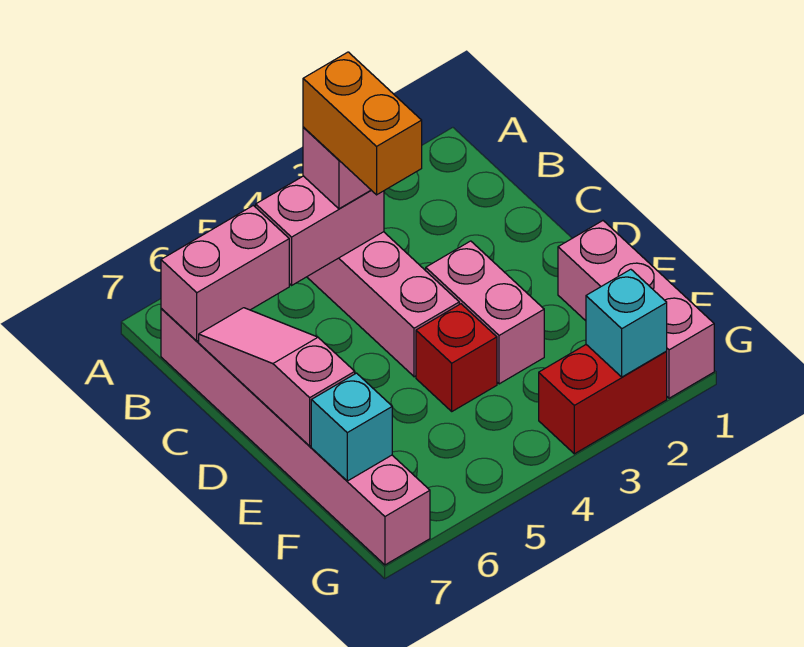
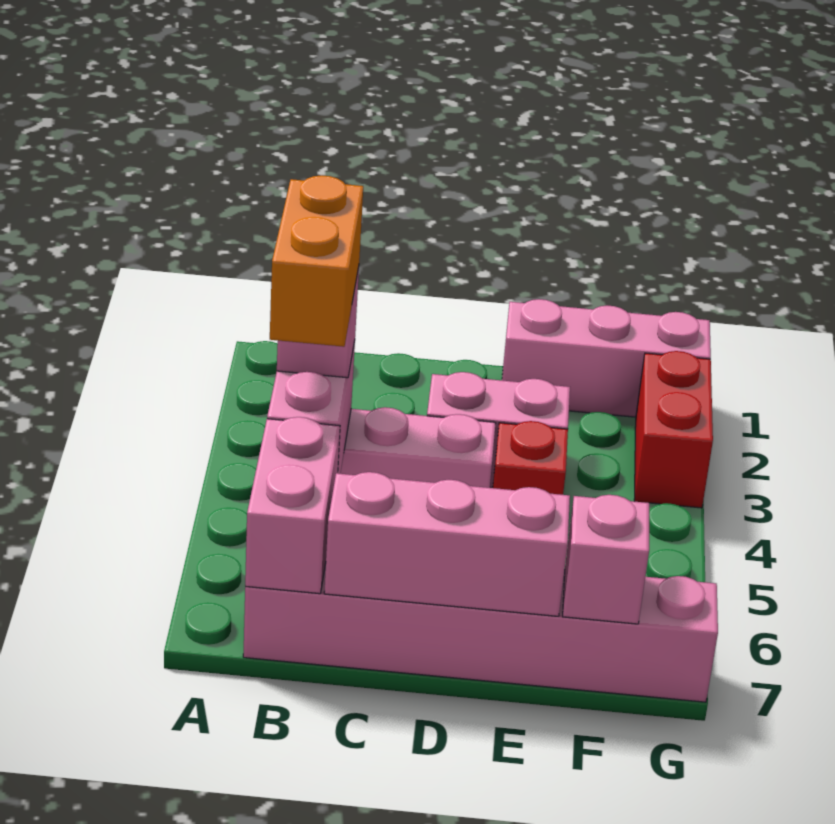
orange brick B4:C4 level 4 -> orange brick B4:B5 level 4
pink slope C7:E7 level 2 top E -> pink brick C7:E7 level 2
cyan brick F7 level 2 -> pink brick F7 level 2
cyan brick G2 level 2 -> none

